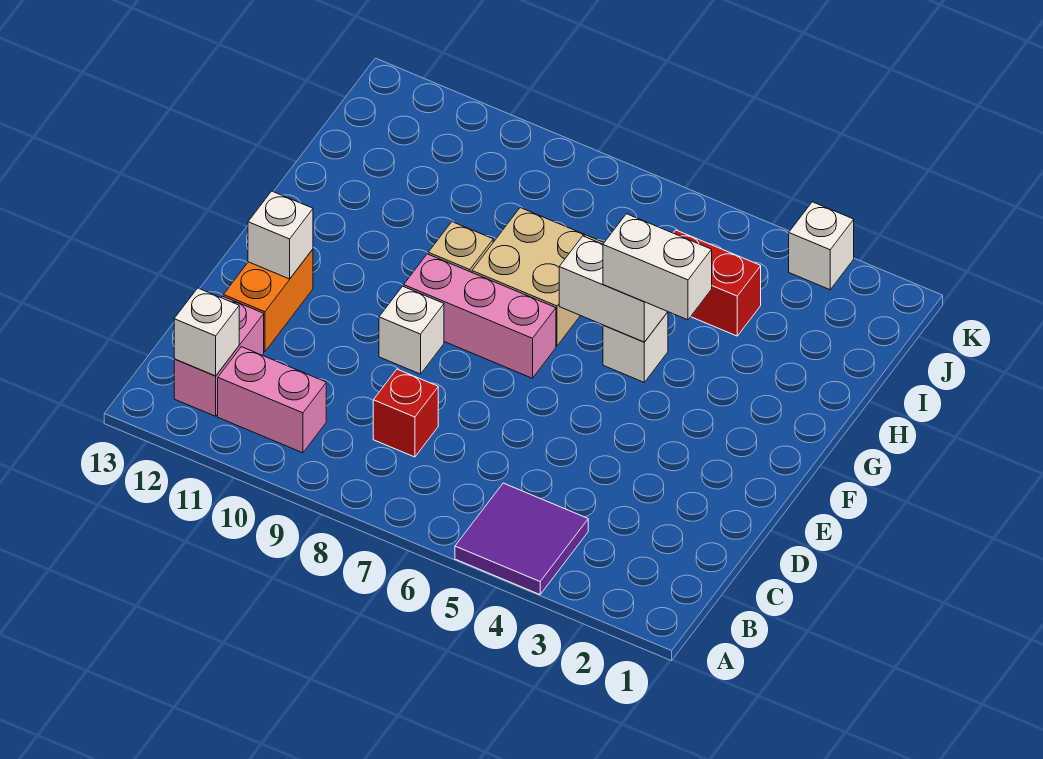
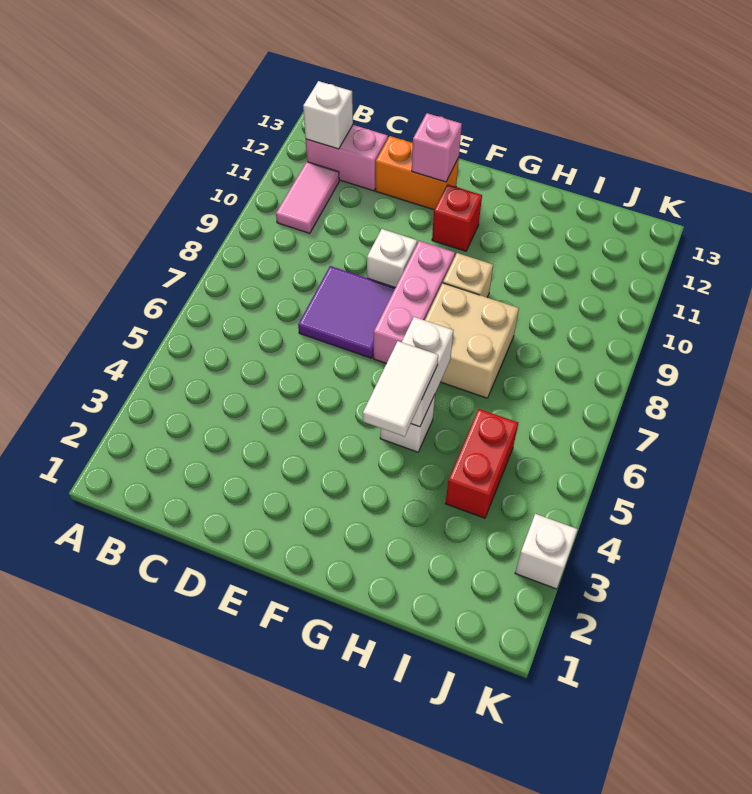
purple tile A4:B5 level 1 -> purple tile D7:E8 level 1
pink brick B10:B11 level 1 -> pink tile B10:B11 level 1
red brick C8 level 1 -> red brick F11 level 1
white brick E12 level 2 -> pink brick E12 level 2
white brick G4:G5 level 3 -> white tile G4:G5 level 3

